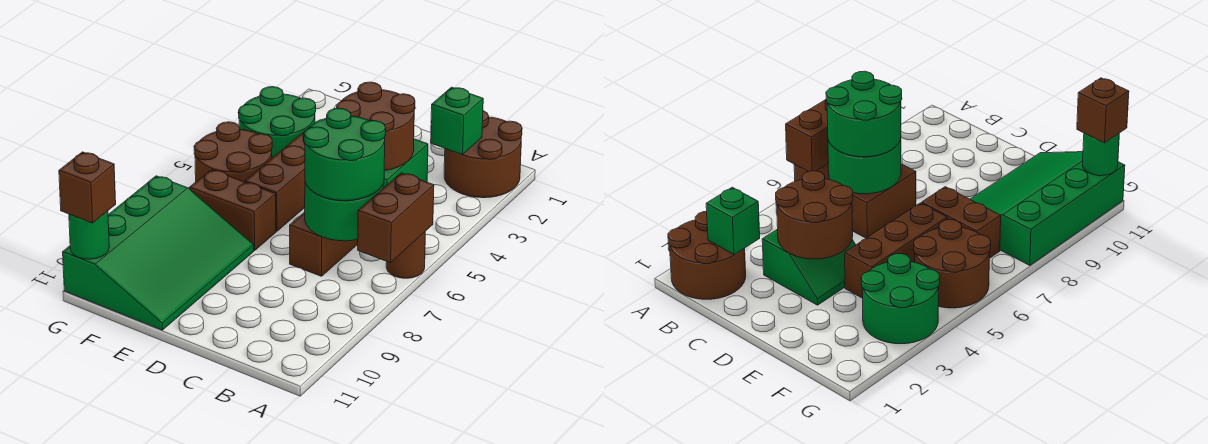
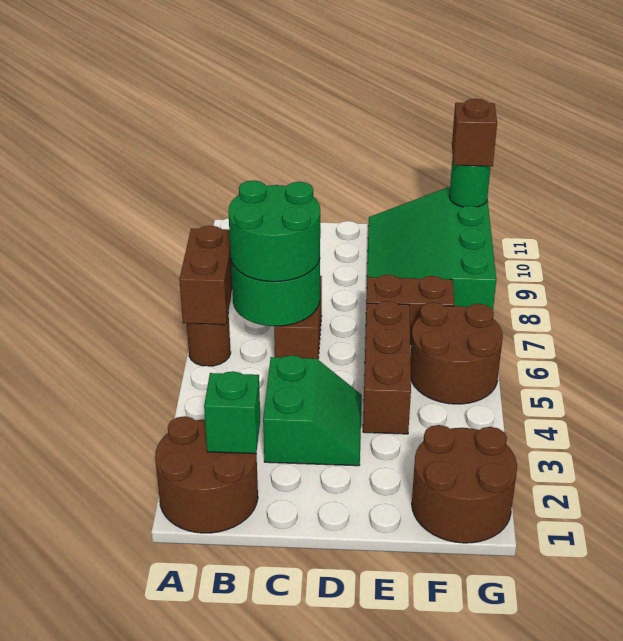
brown round brick C3:D4 level 2 -> brown round brick F1:G2 level 1
green round brick F3:G4 level 1 -> none

